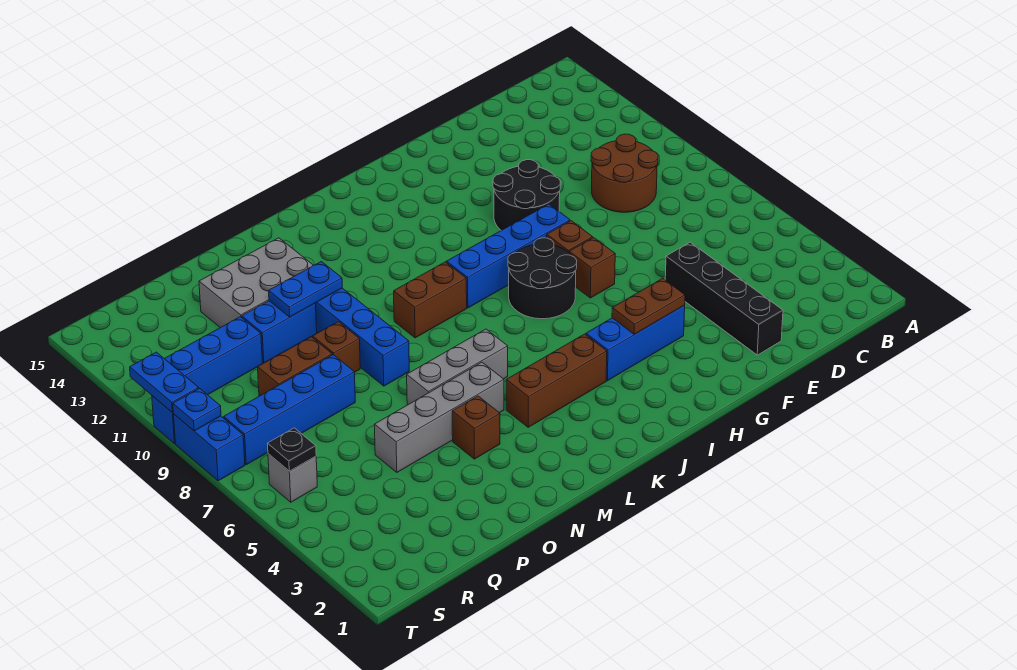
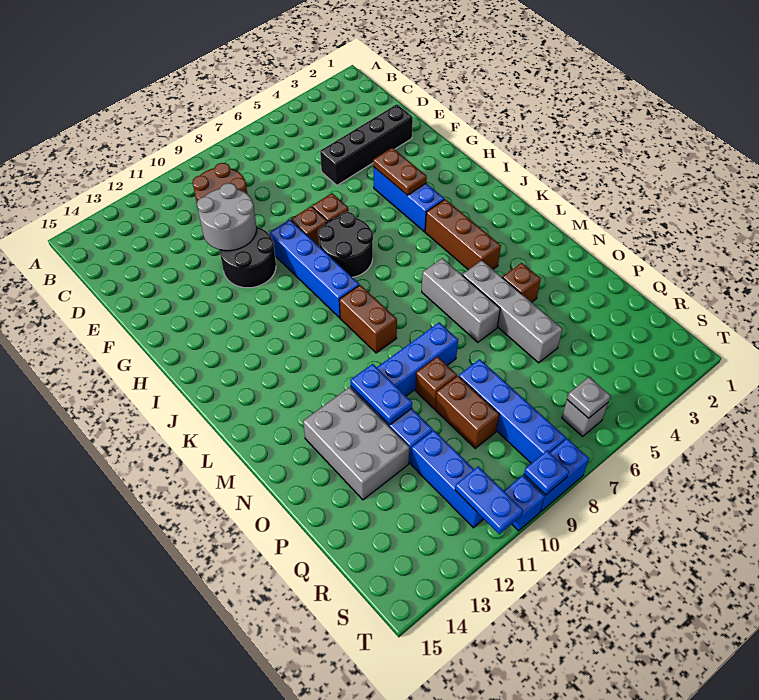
none -> grey round brick E10:F11 level 2
black plate S6 level 2 -> grey plate S6 level 2
blue plate T10:T11 level 2 -> blue plate S11:T11 level 2

